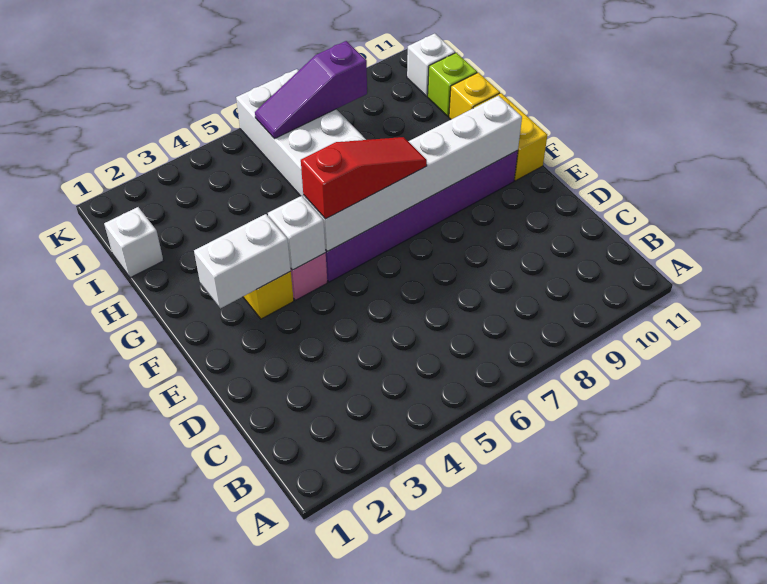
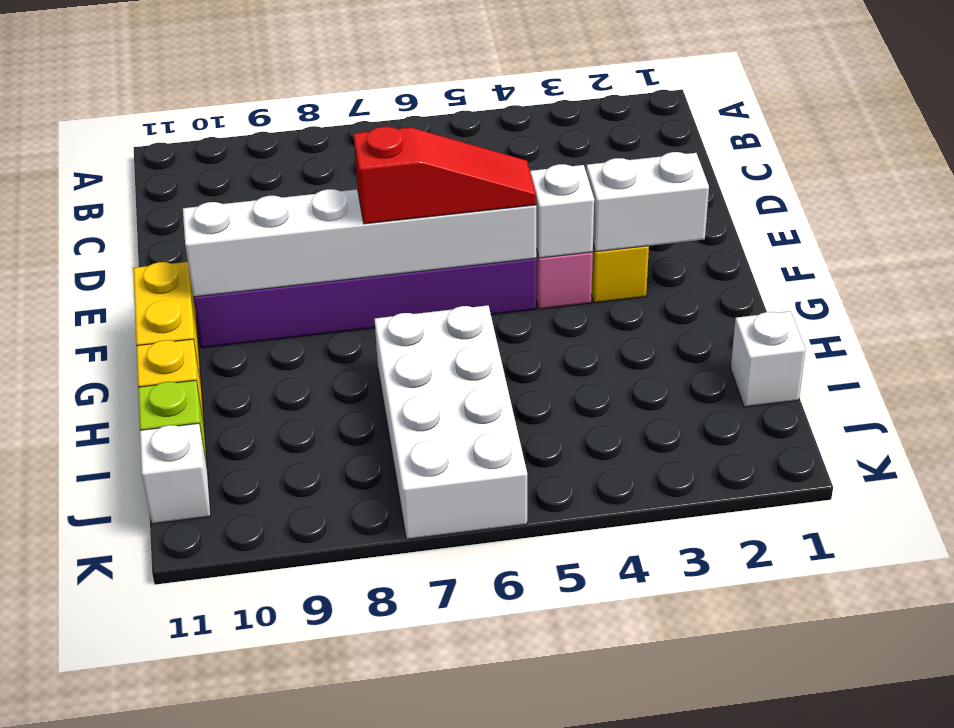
red slope F5:F7 level 3 top 5 -> red slope F5:F7 level 3 top 7
purple slope J6:J8 level 2 top 8 -> none

